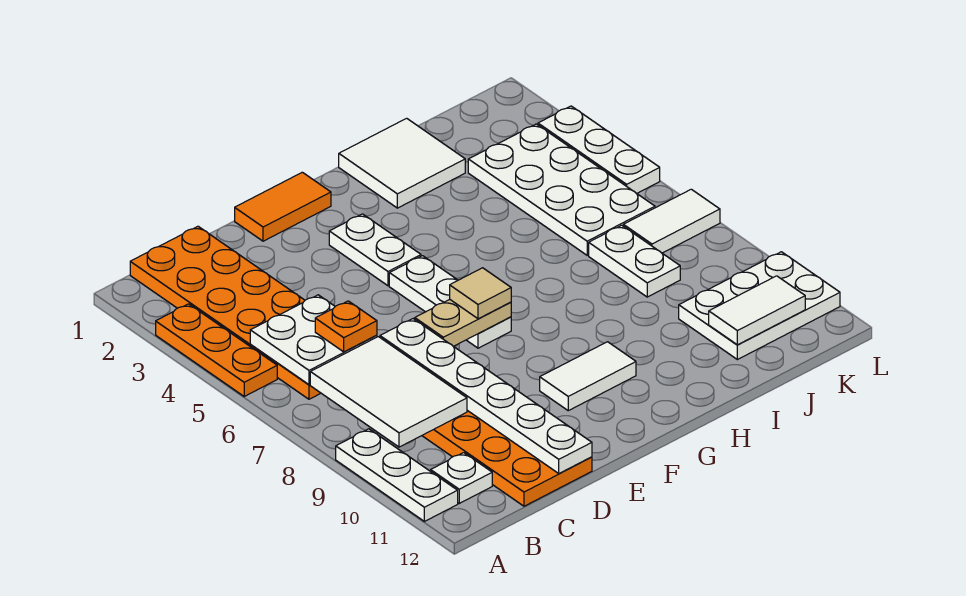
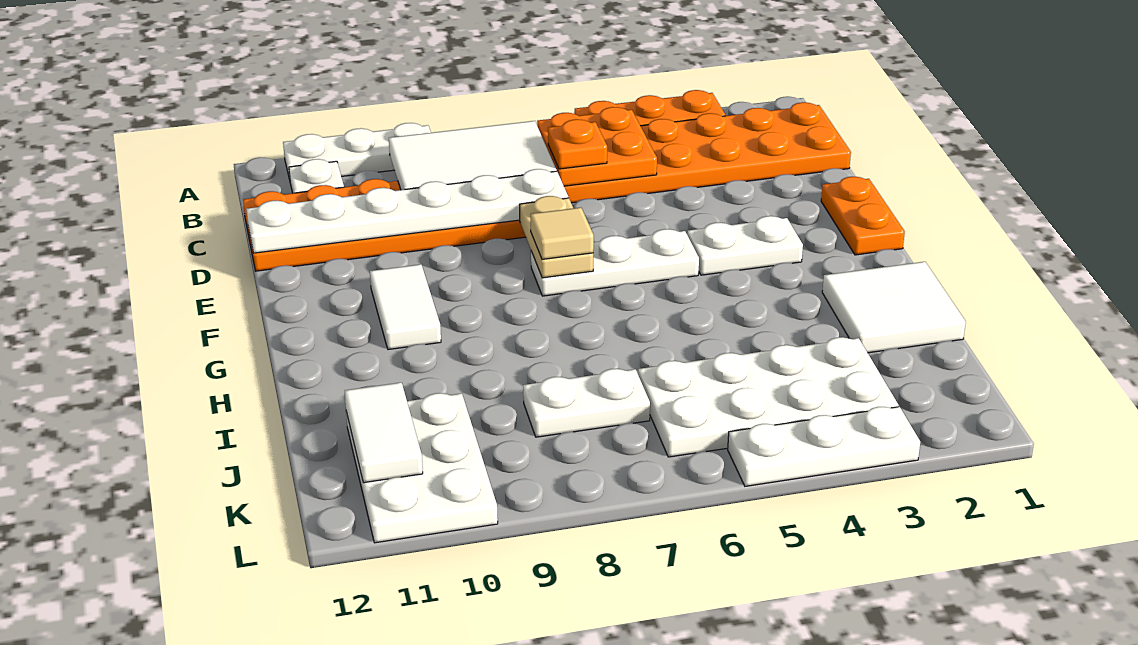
white plate B5:C6 level 2 -> orange plate B5:C6 level 2
orange tile E1:F1 level 1 -> orange plate E1:F1 level 1
white tile K7:L7 level 1 -> none

